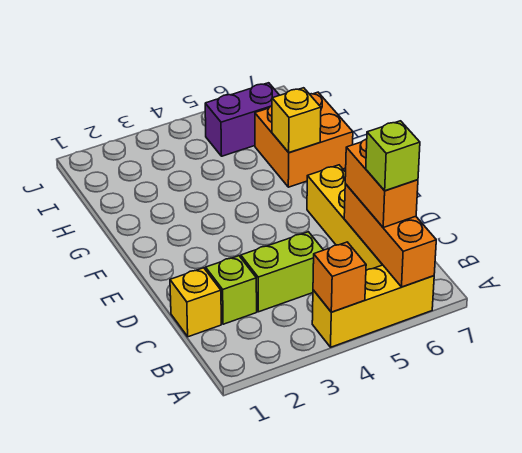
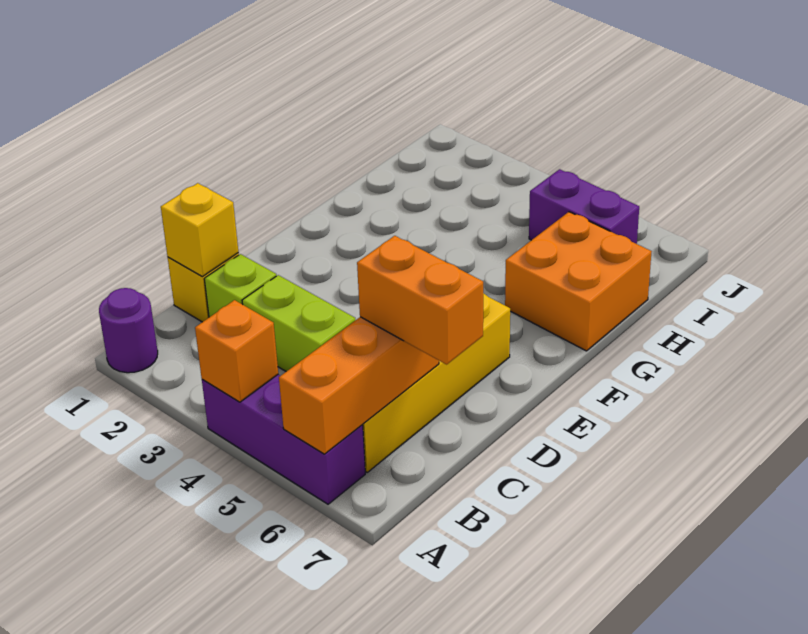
none -> purple round brick A1 level 1
yellow brick A4:A6 level 1 -> purple brick A4:A6 level 1
orange brick B6:C6 level 3 -> orange brick C6:C7 level 3
lime brick B6 level 4 -> none
yellow brick G6 level 2 -> yellow brick C1 level 2

